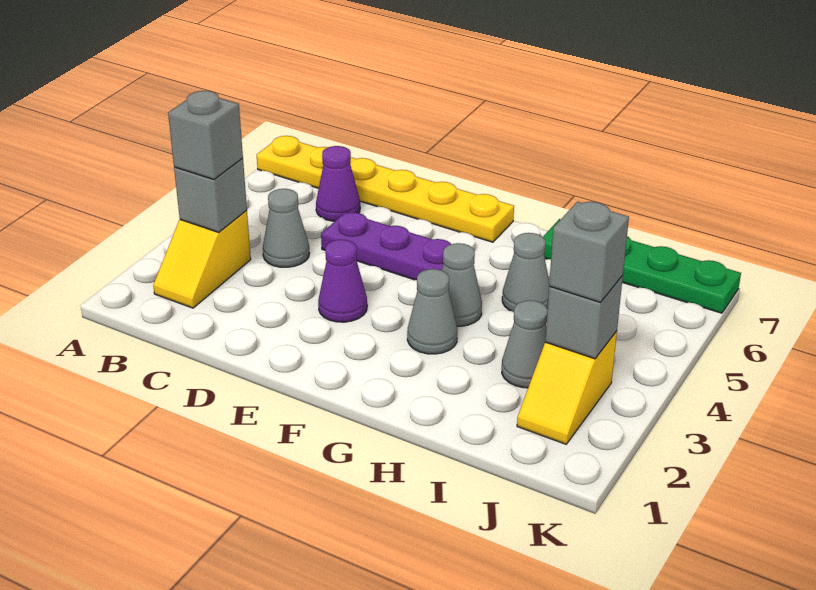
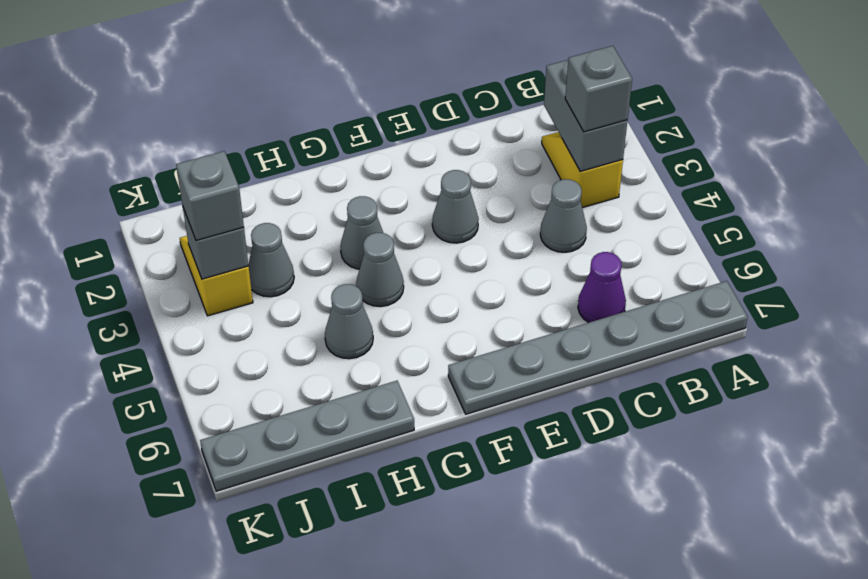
yellow plate A7:F7 level 1 -> grey plate A7:F7 level 1
grey brick B3 level 2 -> grey brick B2:B3 level 2
purple plate D5:F5 level 1 -> none
purple cone E3 level 1 -> grey cone E3 level 1
green plate H7:K7 level 1 -> grey plate H7:K7 level 1

